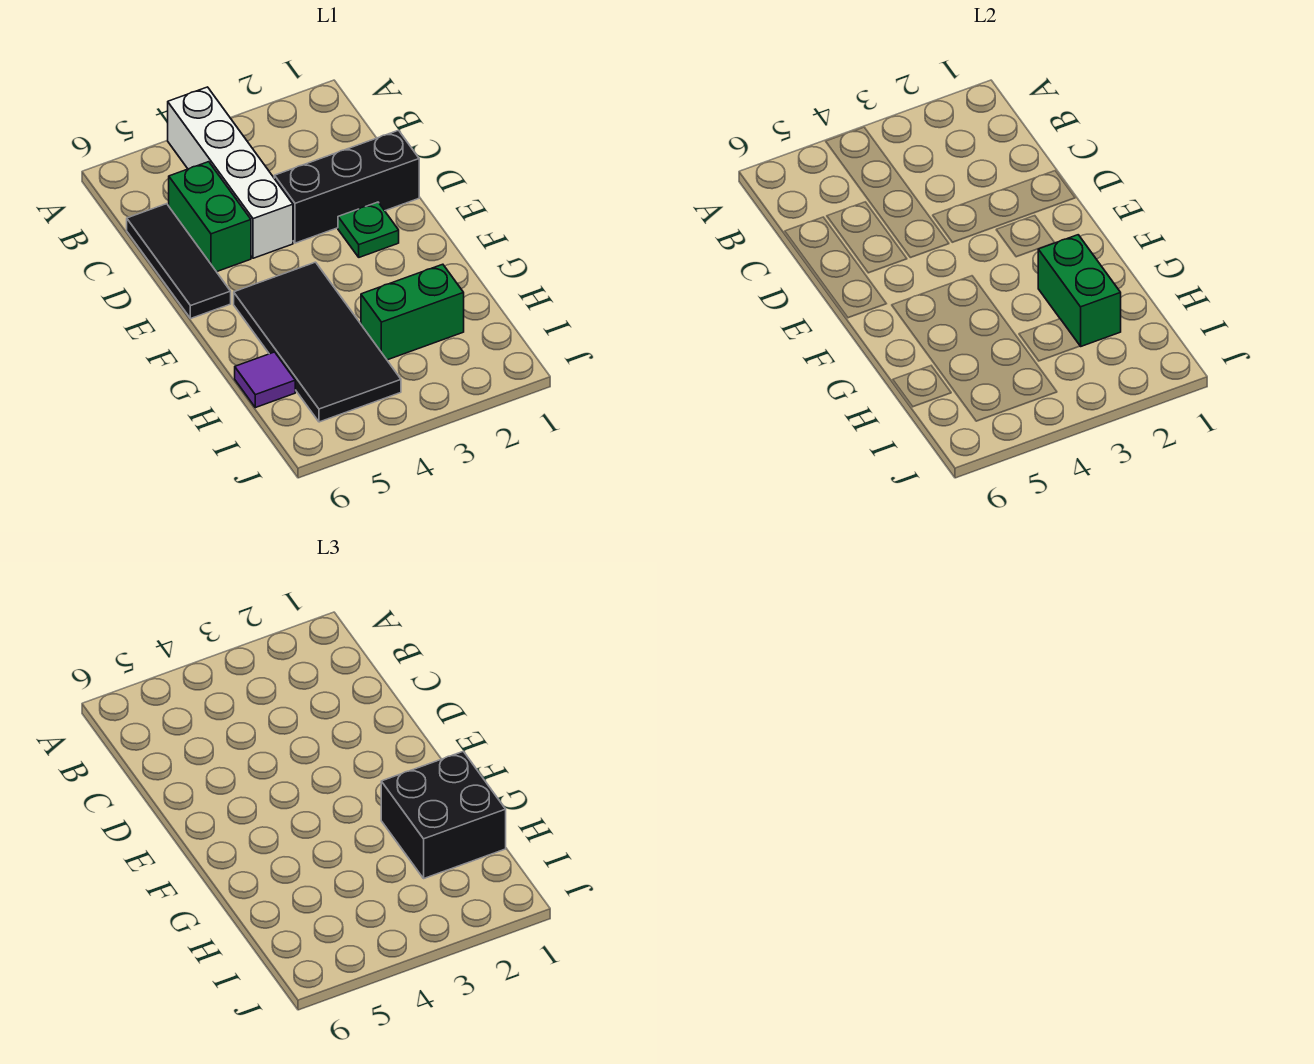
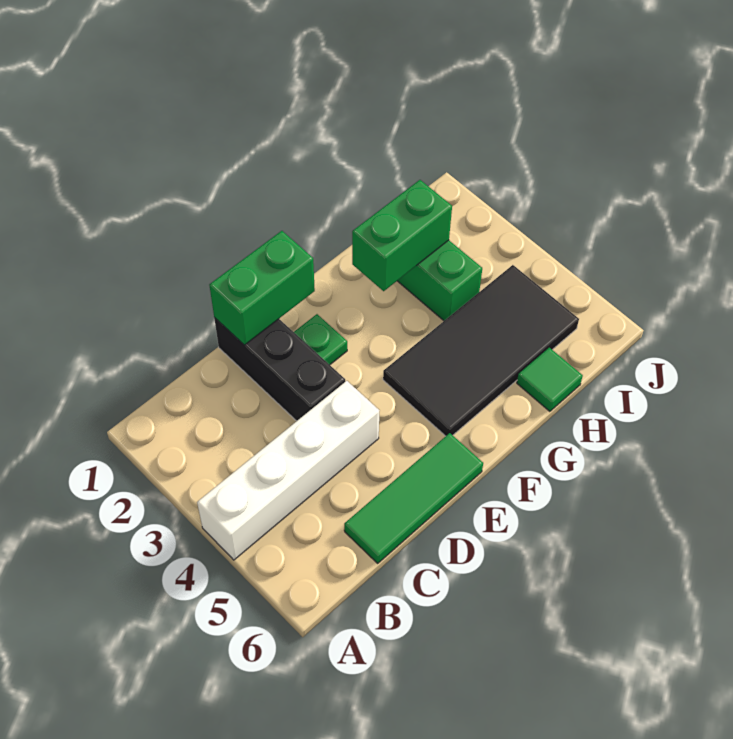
green brick C5:D5 level 1 -> green brick D1:E1 level 2
black tile C6:E6 level 1 -> green tile C6:E6 level 1
black brick G1:H2 level 3 -> none
purple tile H6 level 1 -> green tile H6 level 1

